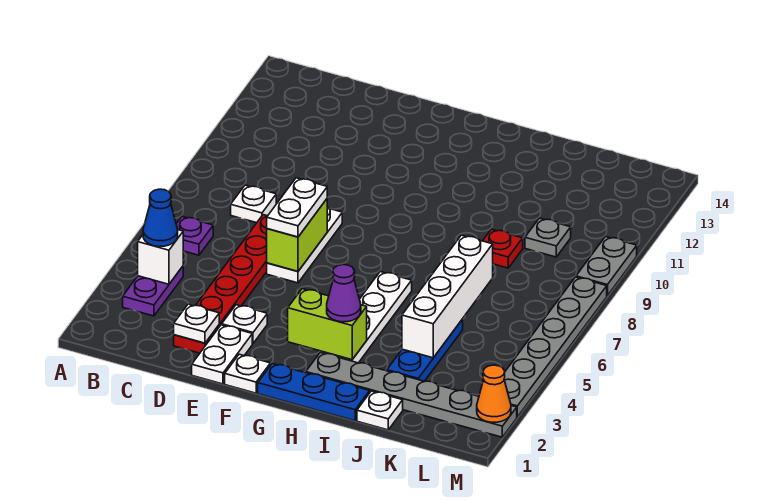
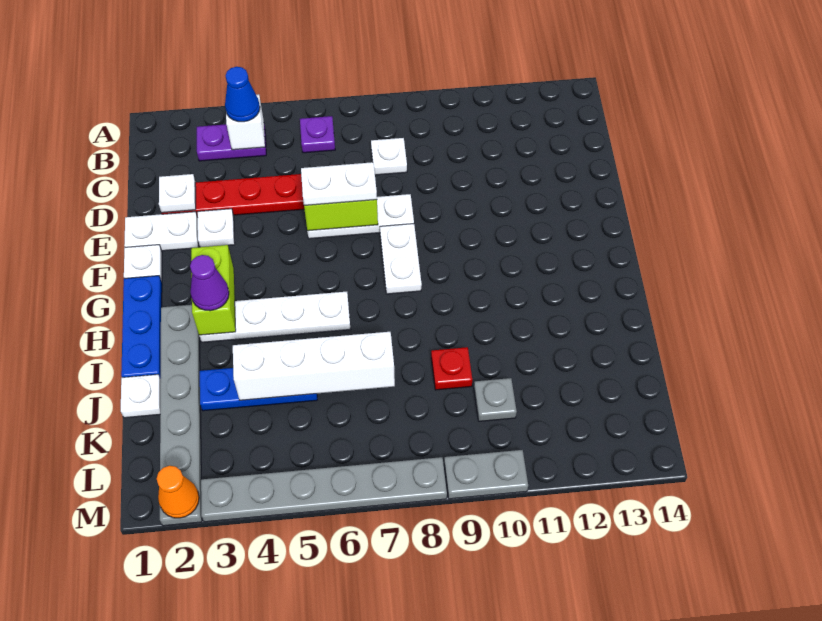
none -> white plate F8:G8 level 1

